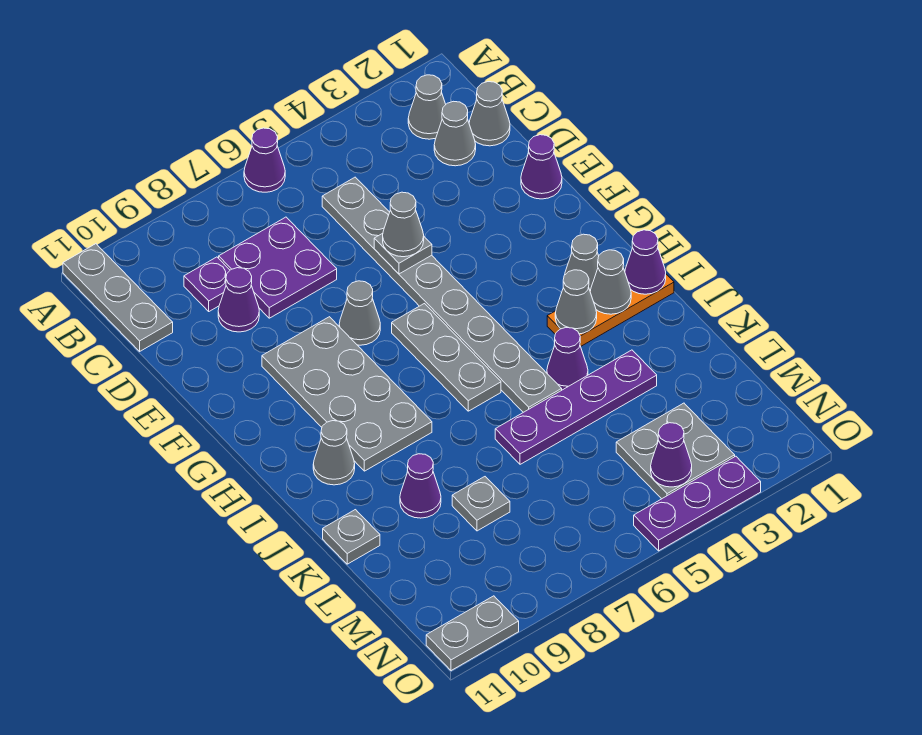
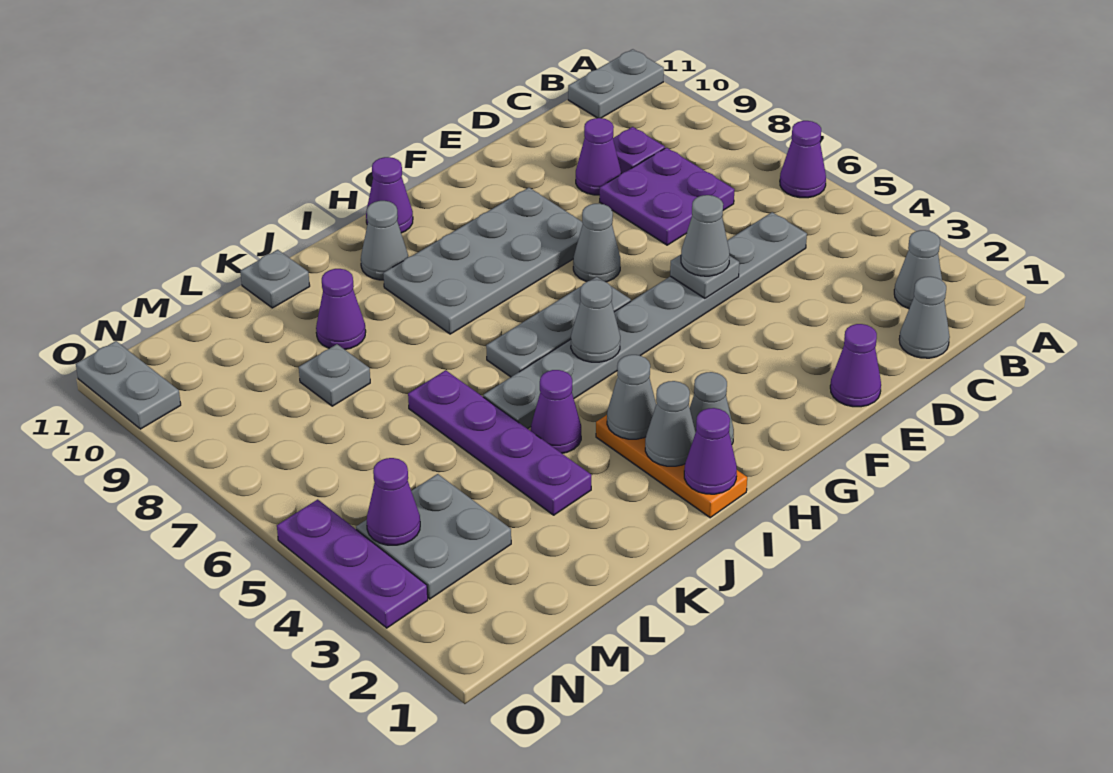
grey plate A11:C11 level 1 -> grey plate A11:B11 level 1
grey cone C2 level 1 -> grey cone H5 level 2
none -> purple cone H11 level 1

